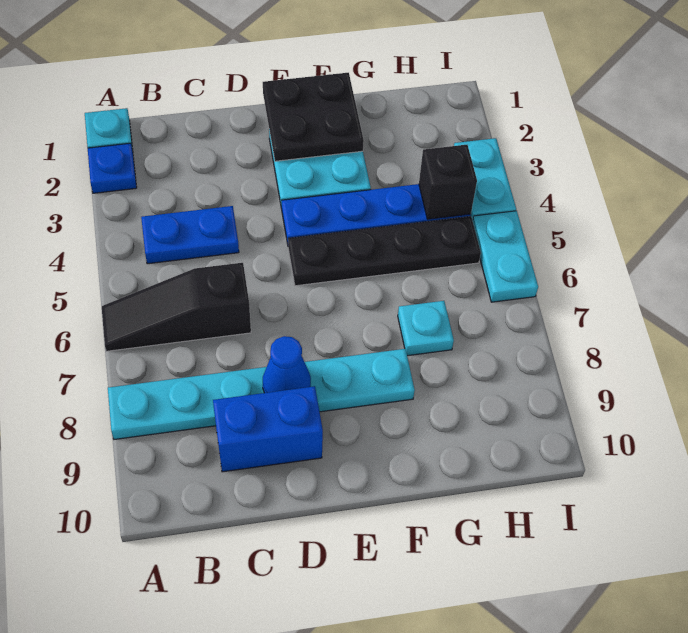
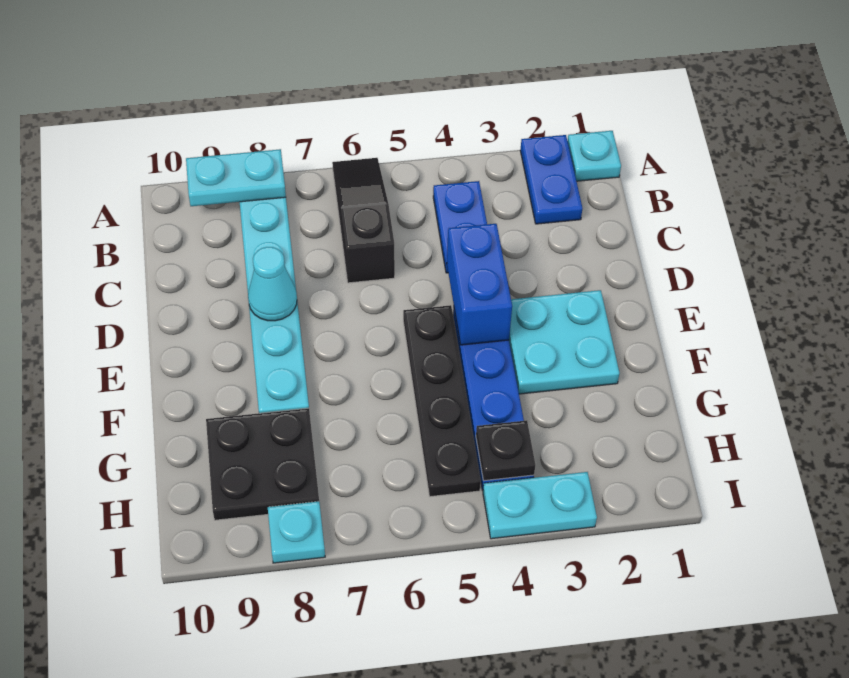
blue plate A2 level 1 -> blue plate A2:B2 level 1
blue brick C9:D9 level 1 -> blue brick D4:E4 level 2
blue cone D8 level 2 -> cyan cone D8 level 2
black plate E1:F2 level 2 -> black plate G8:H9 level 1
cyan plate G7 level 1 -> cyan plate I8 level 1
black brick H4 level 2 -> black plate H4 level 2
cyan plate I5:I6 level 1 -> cyan plate A8:A9 level 2

